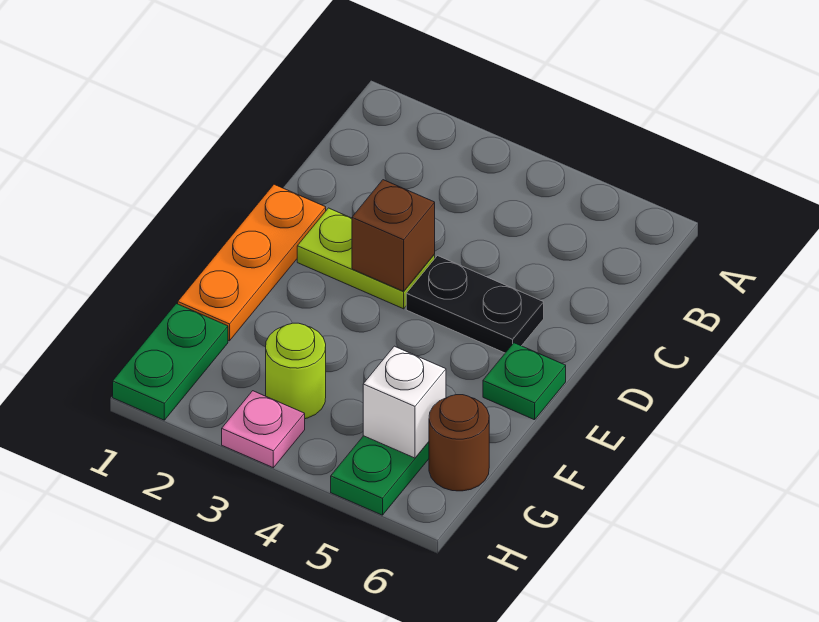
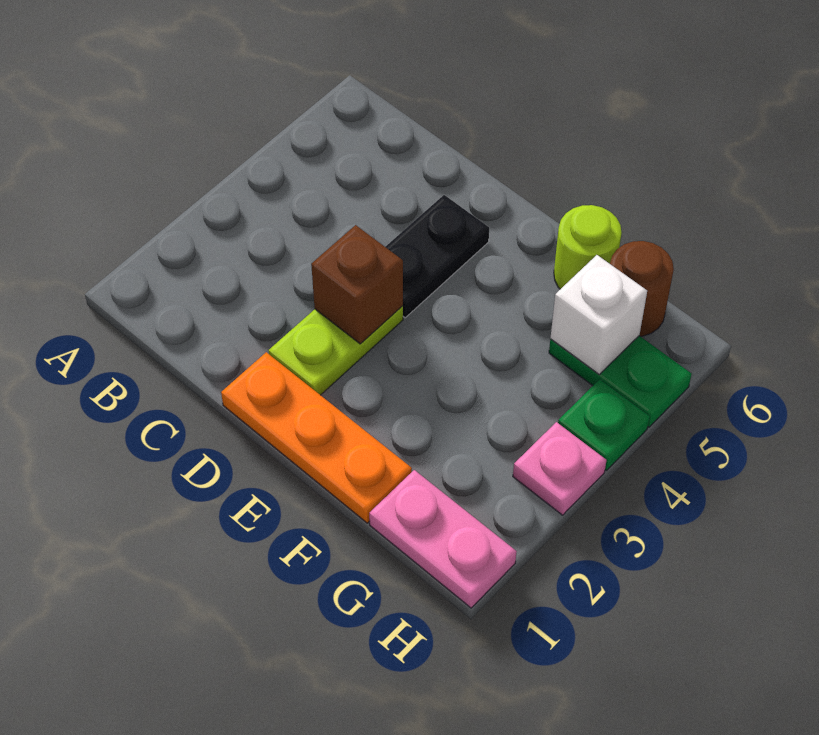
green plate E6 level 1 -> green plate H4 level 1
green plate G1:H1 level 1 -> pink plate G1:H1 level 1
lime round brick G3 level 1 -> lime round brick F6 level 1

